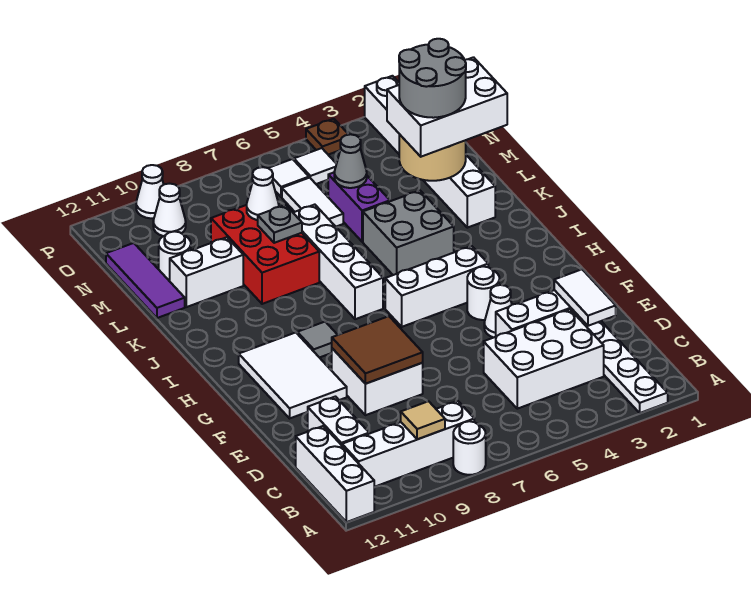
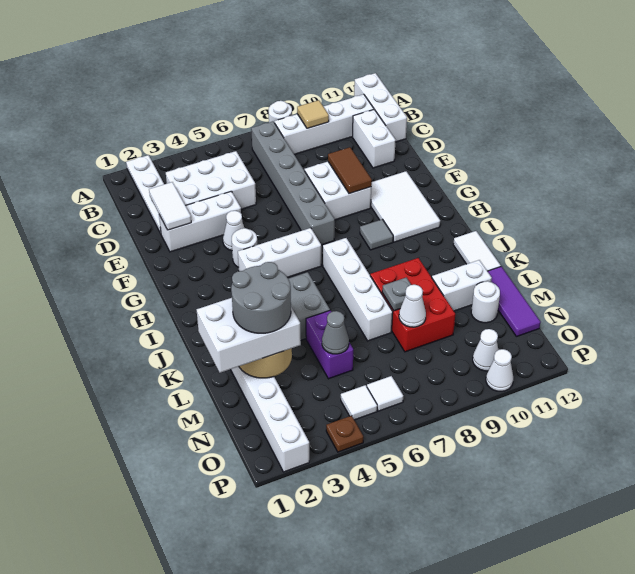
none -> grey brick B7:G7 level 1
brown tile E8:F9 level 2 -> brown tile E9:F9 level 2
white tile M6:N6 level 1 -> white tile J12:K12 level 1

